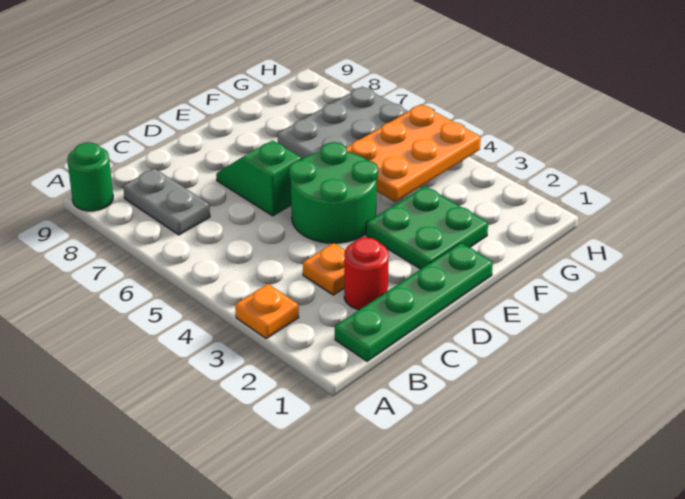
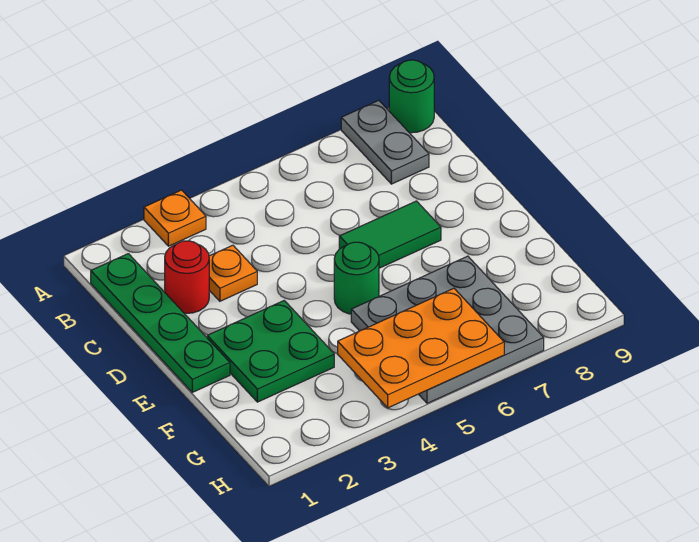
grey plate B7:B8 level 1 -> grey plate A8:B8 level 1
green round brick D4:E5 level 1 -> green round brick E5 level 1
green slope D6:D7 level 1 top 6 -> green tile D6:D7 level 1
orange plate F4:H5 level 2 -> orange plate G4:H6 level 2

